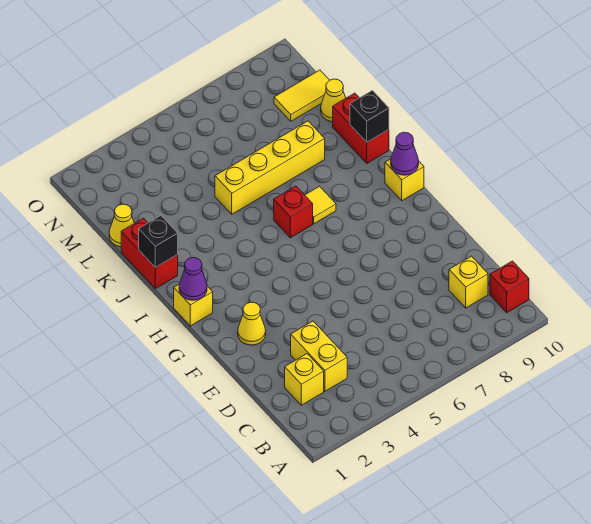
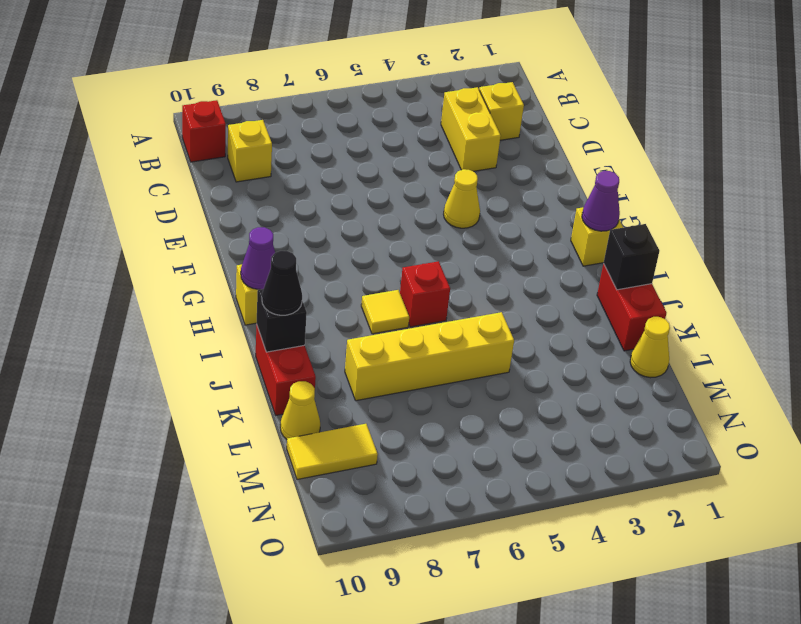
yellow cone F2 level 1 -> yellow cone F4 level 1
none -> black cone J10 level 3

